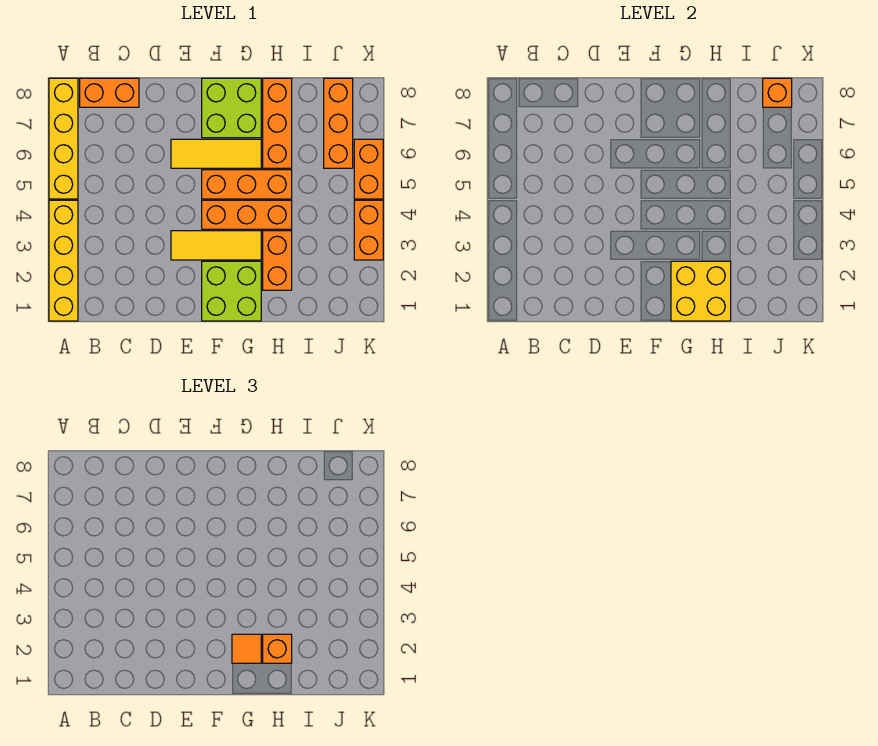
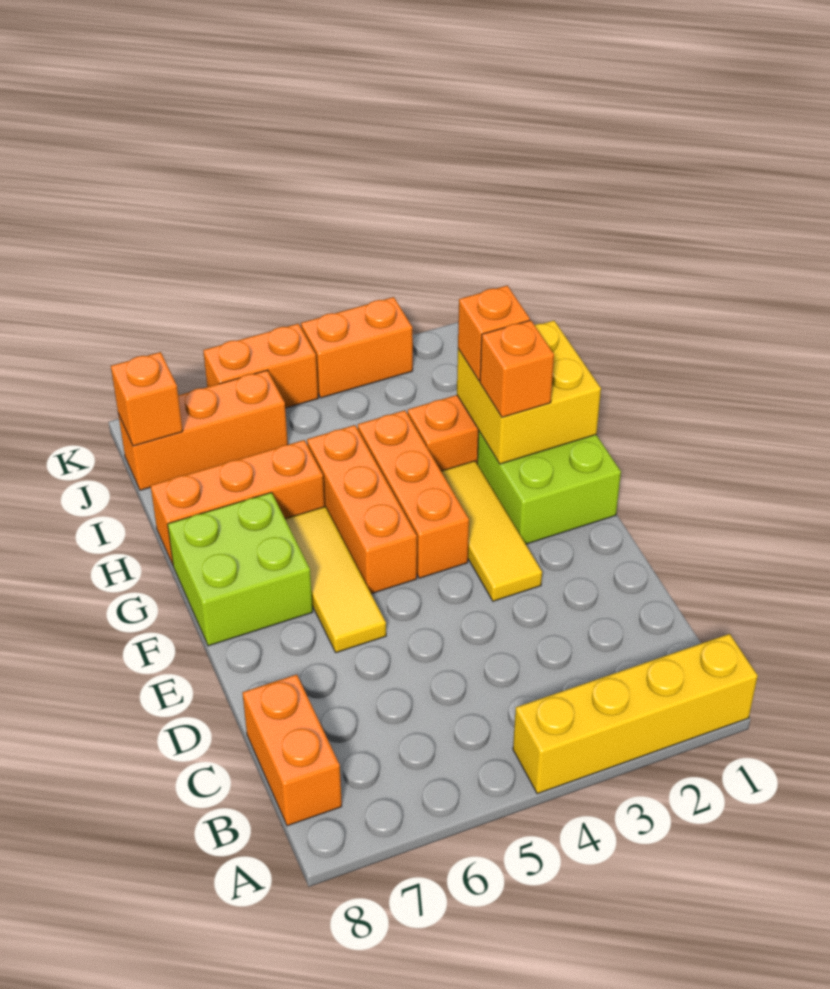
yellow brick A5:A8 level 1 -> none
orange tile G2 level 3 -> orange brick G2 level 3

